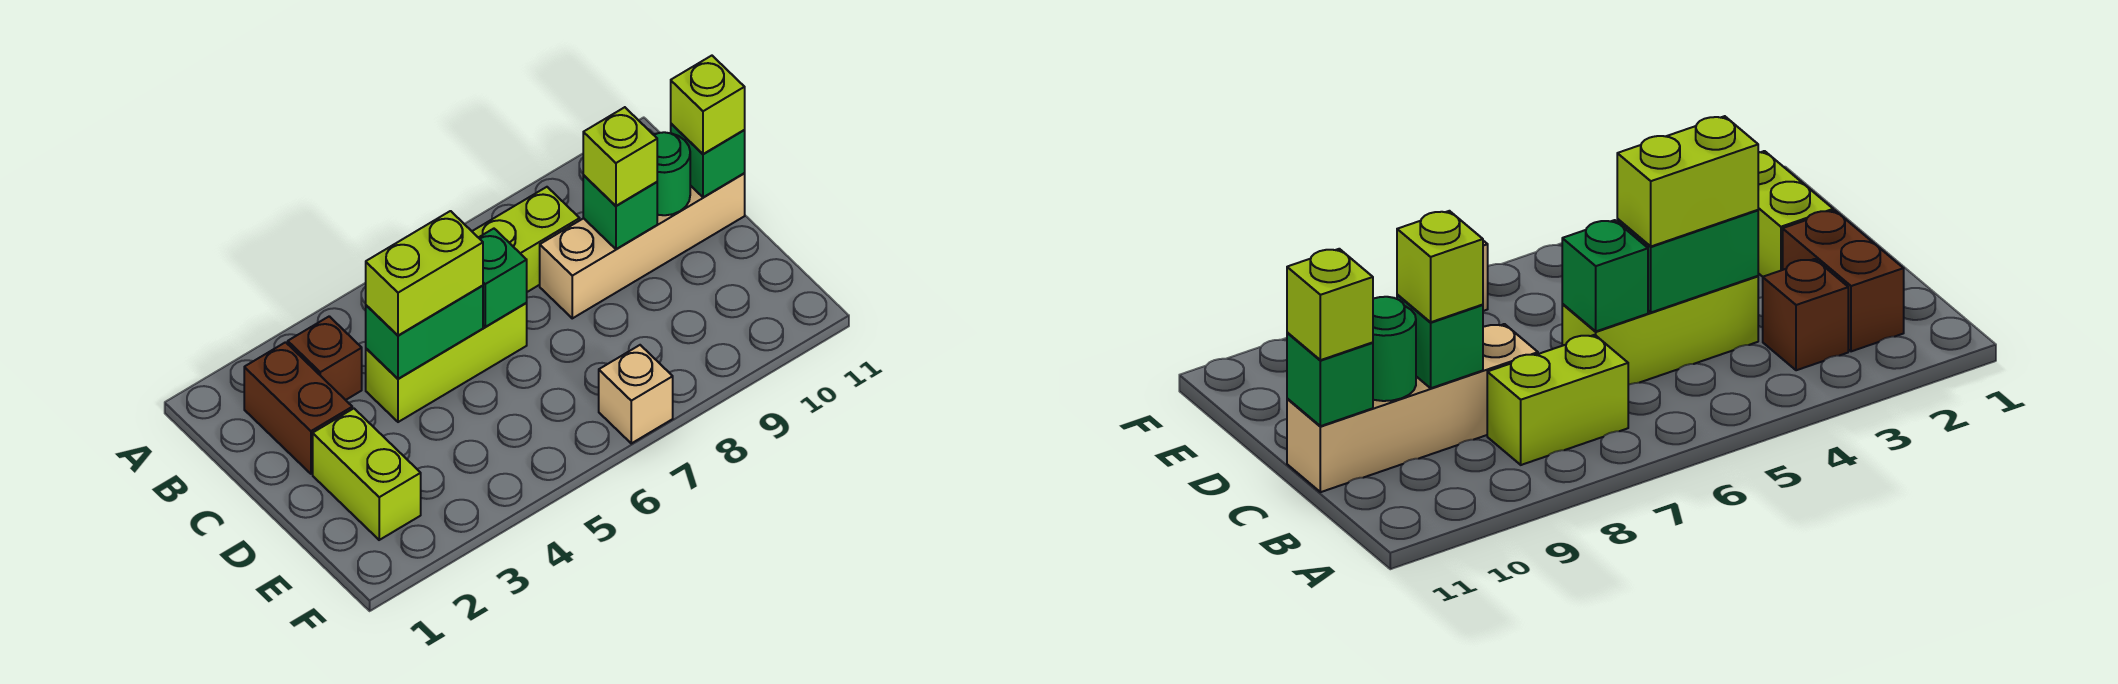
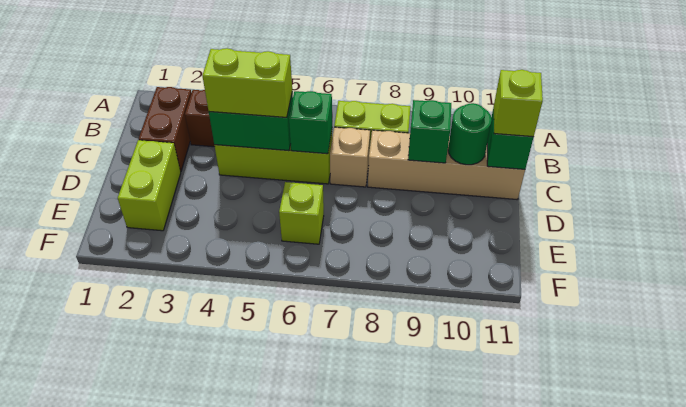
lime brick C9 level 3 -> lime brick E6 level 1
tan brick F7 level 1 -> tan brick C7 level 1

